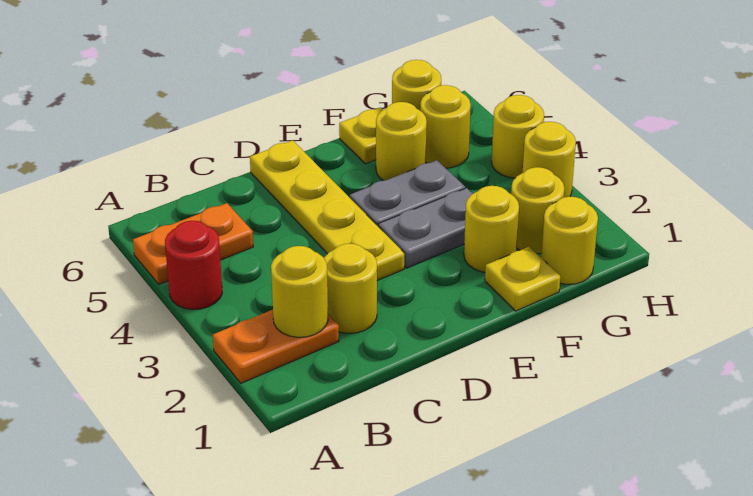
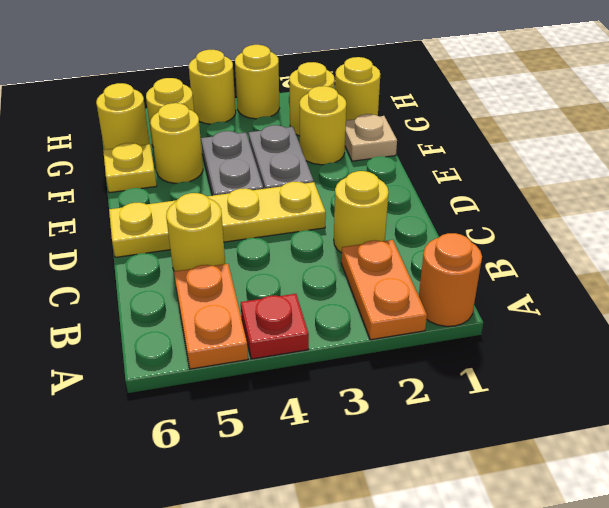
none -> orange round brick A1 level 1
red round brick A4 level 1 -> red plate A4 level 1
yellow round brick B2 level 2 -> yellow round brick C5 level 1
yellow plate F1 level 1 -> tan plate F1 level 1

